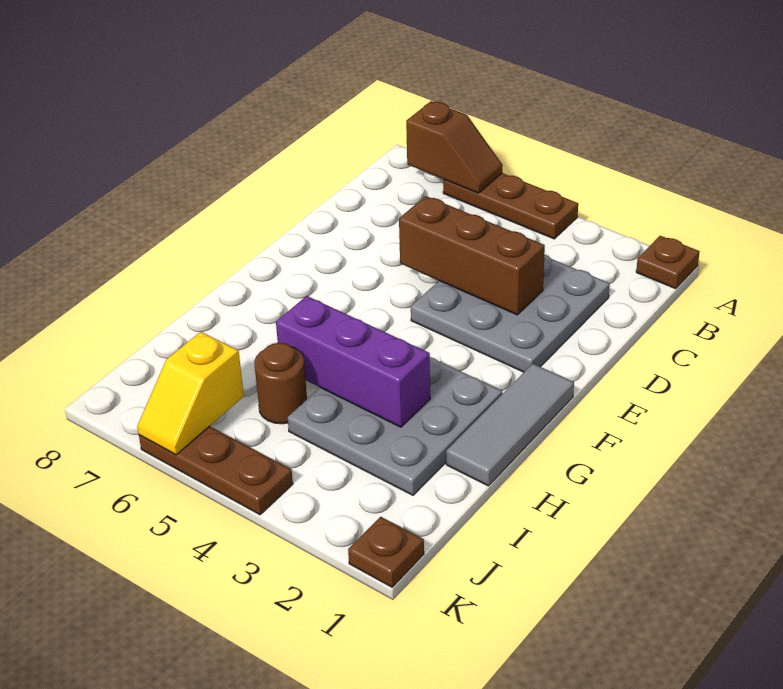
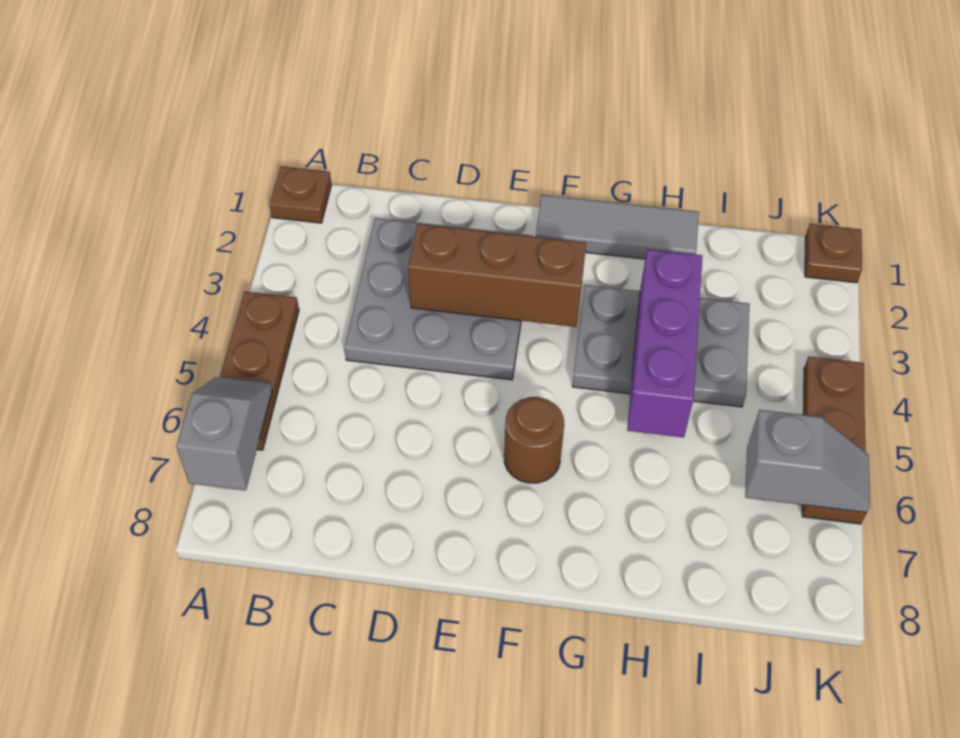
brown slope A6:A7 level 2 top 7 -> grey slope A6:A7 level 2 top 7
brown brick D3:D5 level 2 -> brown brick D3:F3 level 2
grey plate G2:I4 level 1 -> grey plate G3:I4 level 1
brown round brick I5 level 1 -> brown round brick F6 level 1
yellow slope J6:K6 level 2 top J -> grey slope J6:K6 level 2 top J

